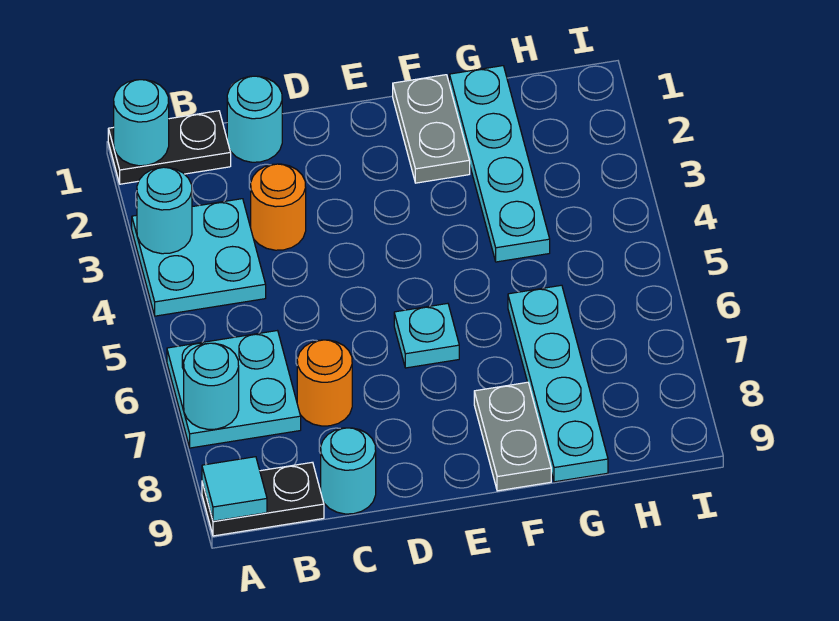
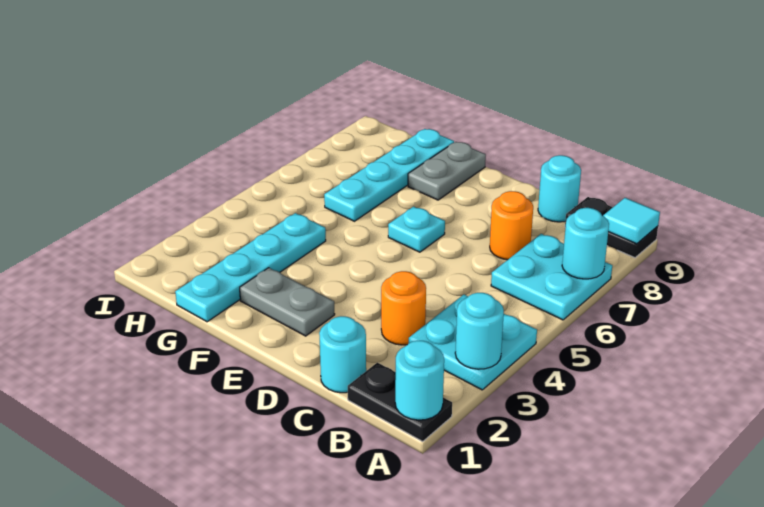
grey plate F1:F2 level 1 -> grey plate E2:F2 level 1

